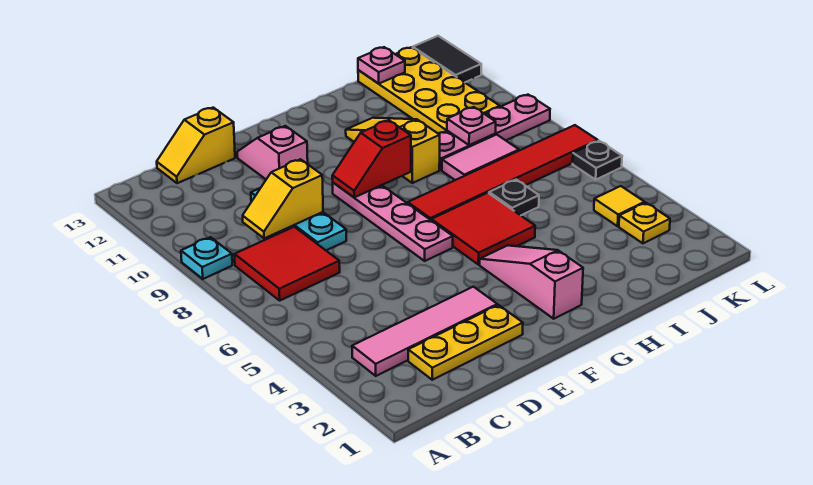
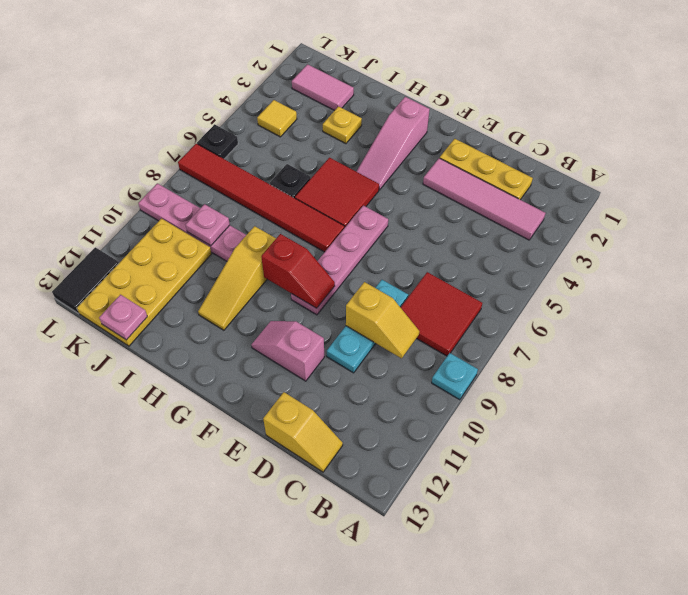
pink slope E11:E12 level 1 top 11 -> pink slope E11:F11 level 1 top E
pink tile I8:J8 level 1 -> pink tile J2:K2 level 1
yellow plate K3 level 1 -> yellow plate I3 level 1

